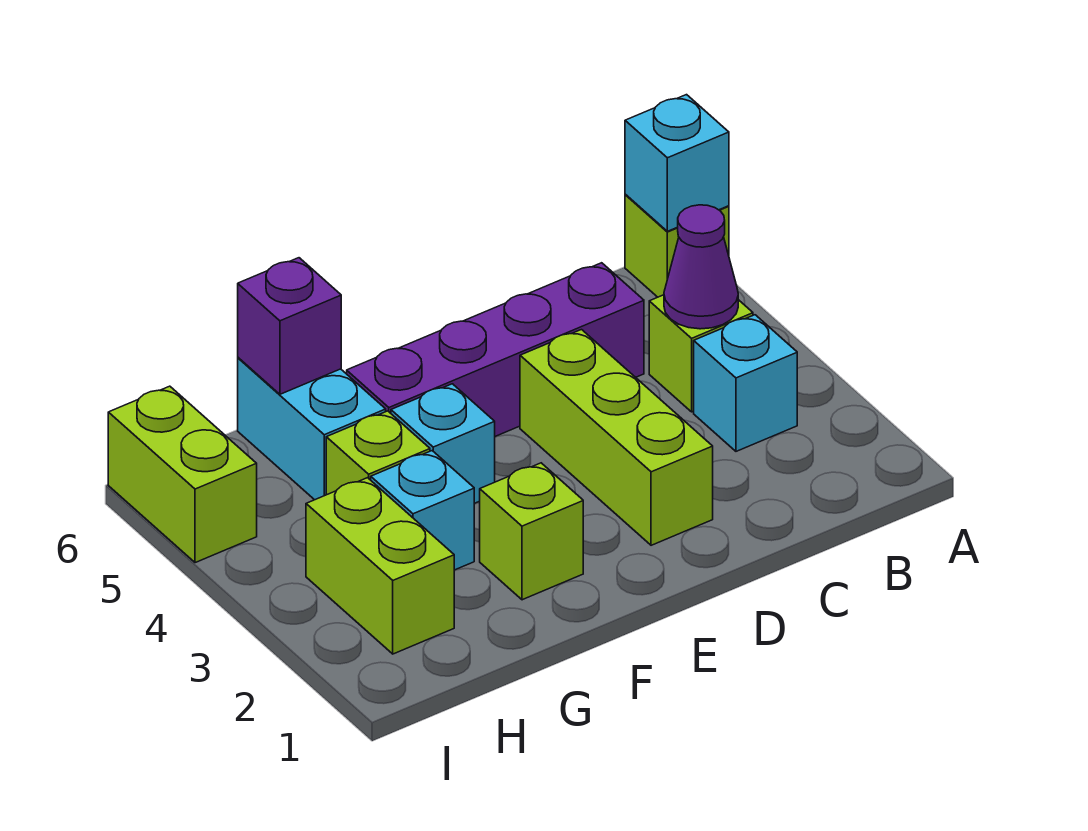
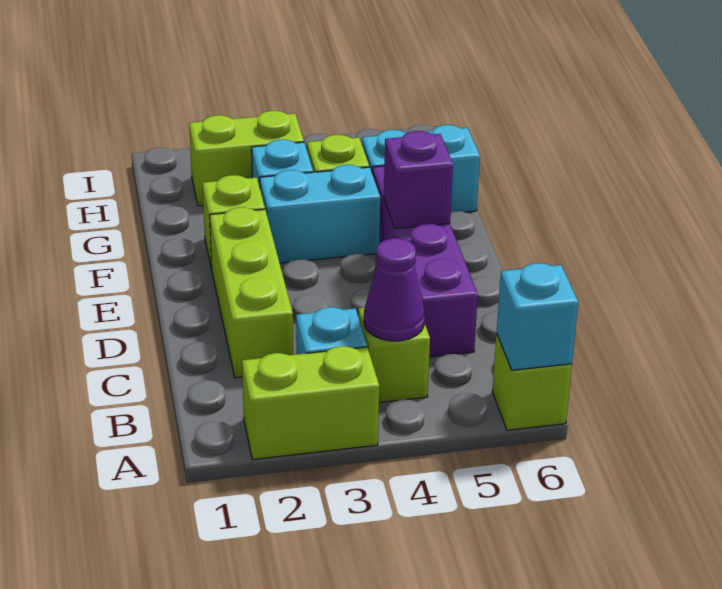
lime brick D2:D4 level 1 -> lime brick C2:E2 level 1
cyan brick F4 level 1 -> cyan brick F3:F4 level 1
purple brick G6 level 2 -> purple brick E5 level 2
lime brick I5:I6 level 1 -> lime brick A2:A3 level 1

